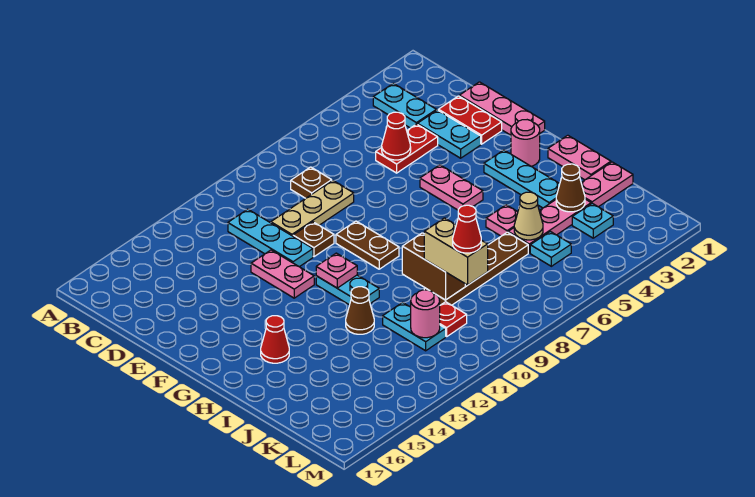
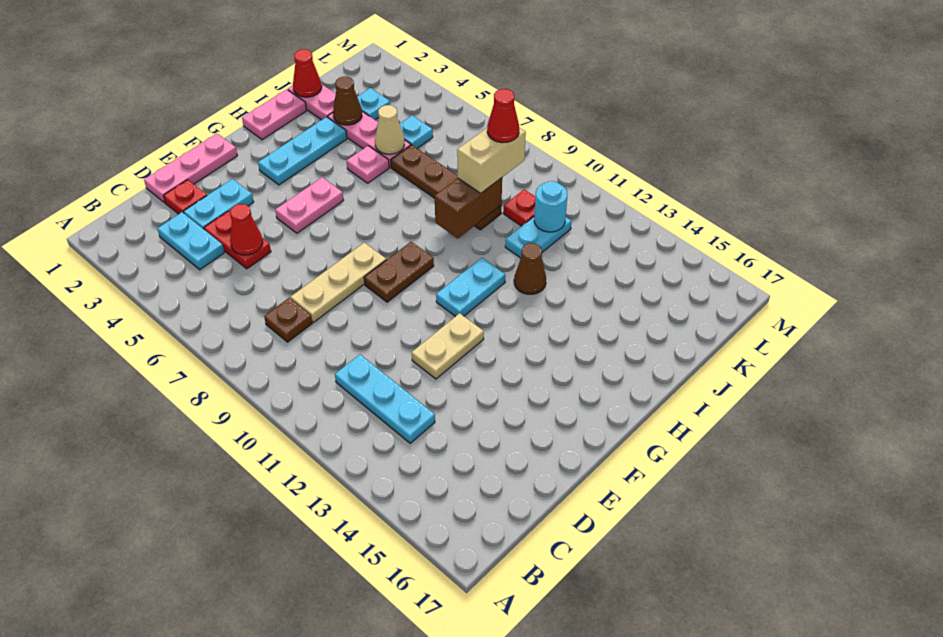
cyan plate B3:C3 level 1 -> cyan plate C3:C4 level 1
cyan plate C11:E11 level 1 -> cyan plate C11:C13 level 1
red plate D2:E2 level 1 -> red plate D2 level 1
tan plate D8:D10 level 1 -> tan plate D8:F8 level 1
brown plate E10 level 1 -> none
pink plate E12:F12 level 1 -> tan plate E12:F12 level 1
pink round brick G2 level 1 -> none
pink plate G11 level 2 -> none
red cone H15 level 1 -> red cone J1 level 2
pink round brick K11 level 2 -> cyan round brick K11 level 2

